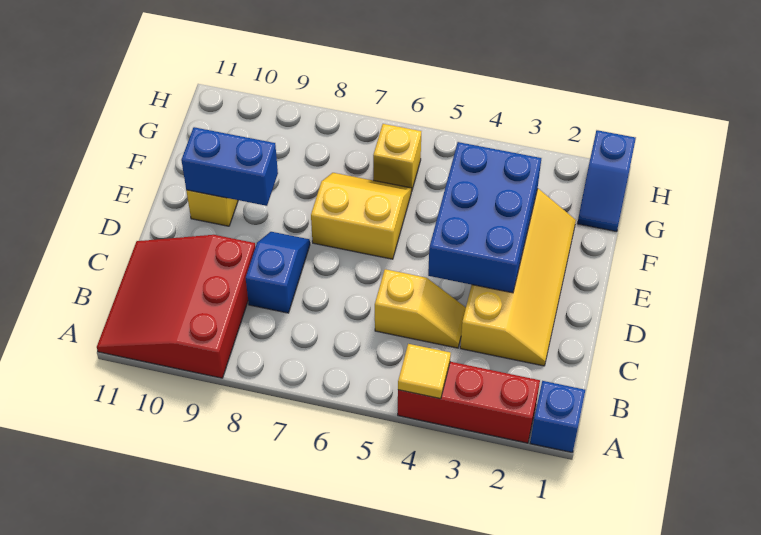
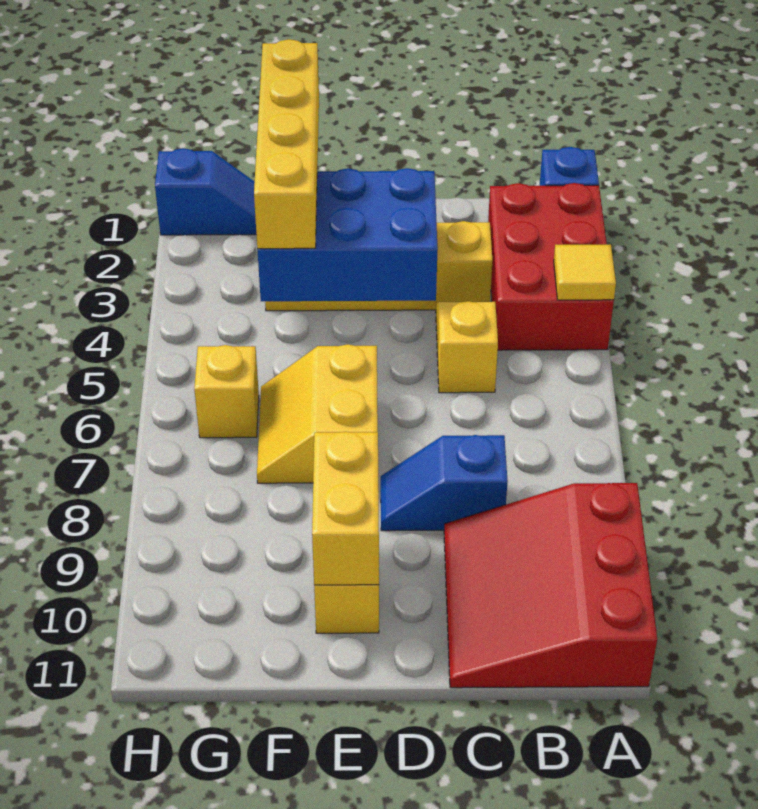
red brick A2:A4 level 1 -> red brick A2:B4 level 1
red slope A9:C11 level 1 top 9 -> red slope A9:C11 level 1 top A
blue brick E9:E10 level 2 -> yellow brick E9:E10 level 2
none -> yellow brick F1:F4 level 3

